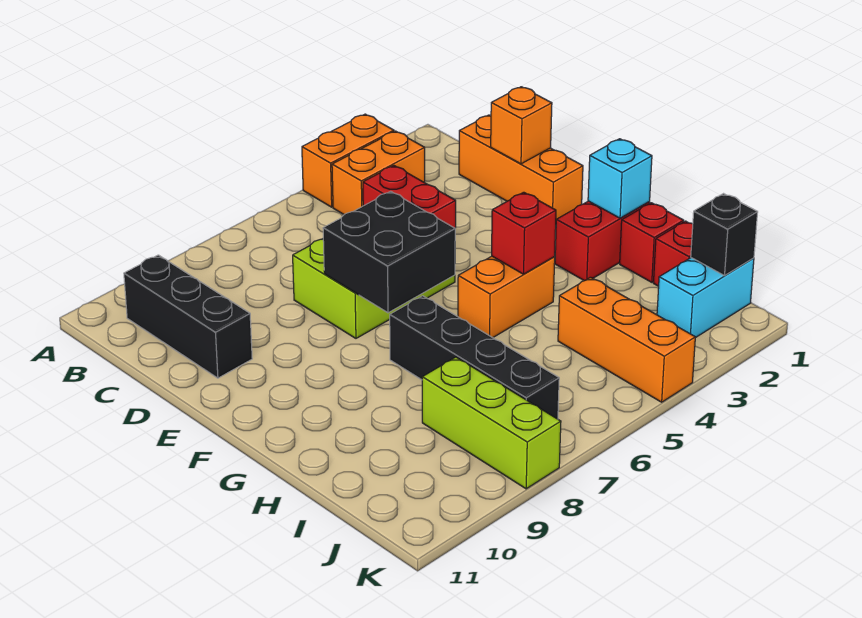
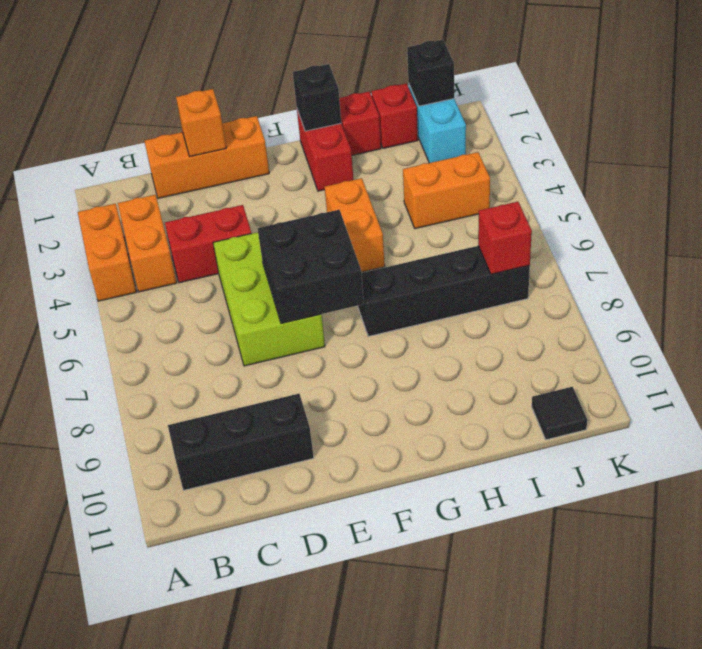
cyan brick G1 level 2 -> black brick G1 level 2
red brick G4 level 2 -> red brick J7 level 2
orange brick I4:K4 level 1 -> orange brick I4:J4 level 1
lime brick I8:K8 level 1 -> none
none -> black tile J11 level 1

